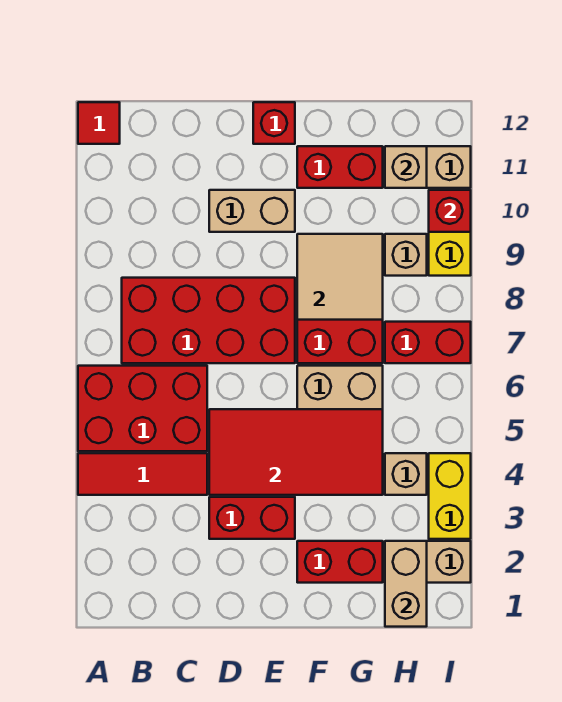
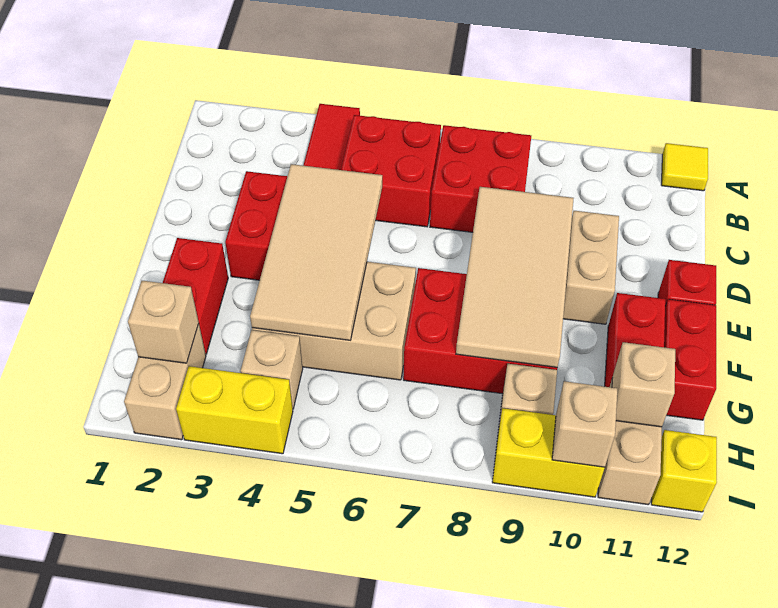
red brick A5:C6 level 1 -> red brick B5:C6 level 1
red tile A12 level 1 -> yellow tile A12 level 1
red brick B7:E8 level 1 -> red brick B7:C8 level 1
red tile D4:G5 level 2 -> tan tile D4:G5 level 2
tan tile F8:G9 level 2 -> tan tile D8:G9 level 2
tan brick H1:H2 level 2 -> tan brick H2 level 2
red brick H7:I7 level 1 -> red brick F12:G12 level 1
red brick I10 level 2 -> tan brick I10 level 2
none -> yellow brick I12 level 1

